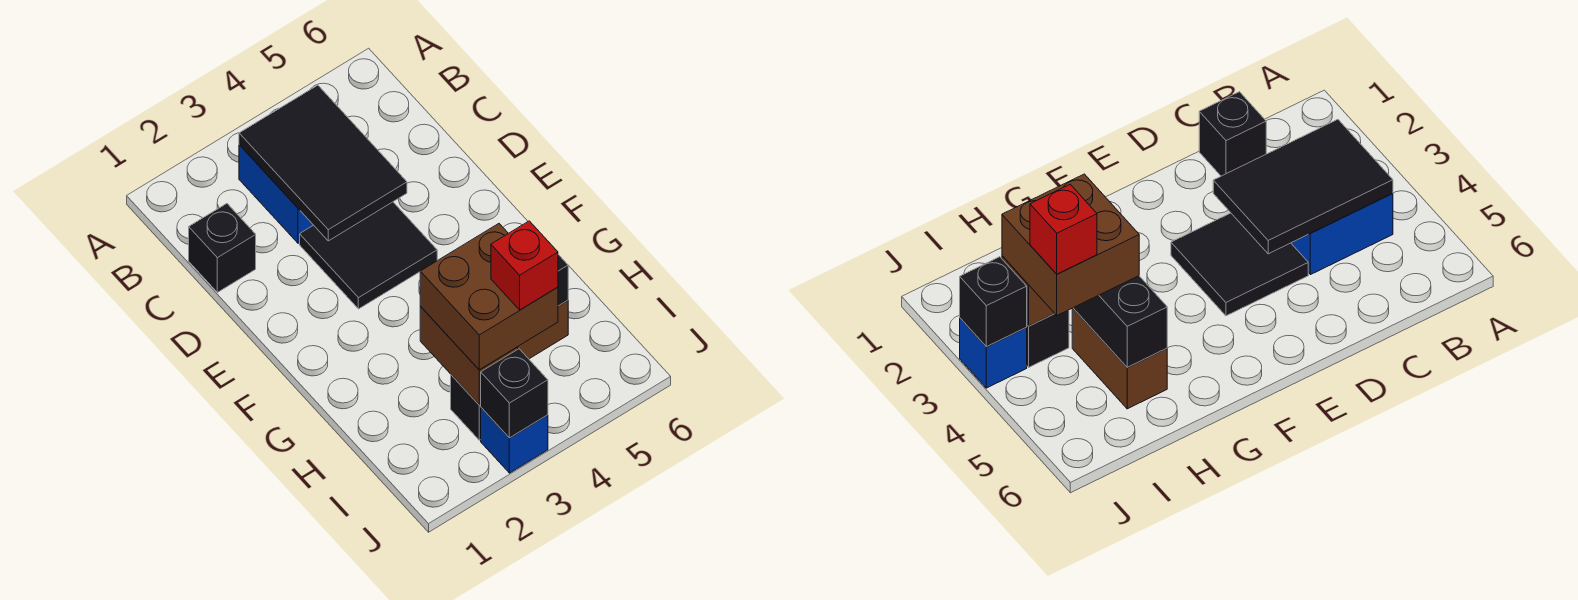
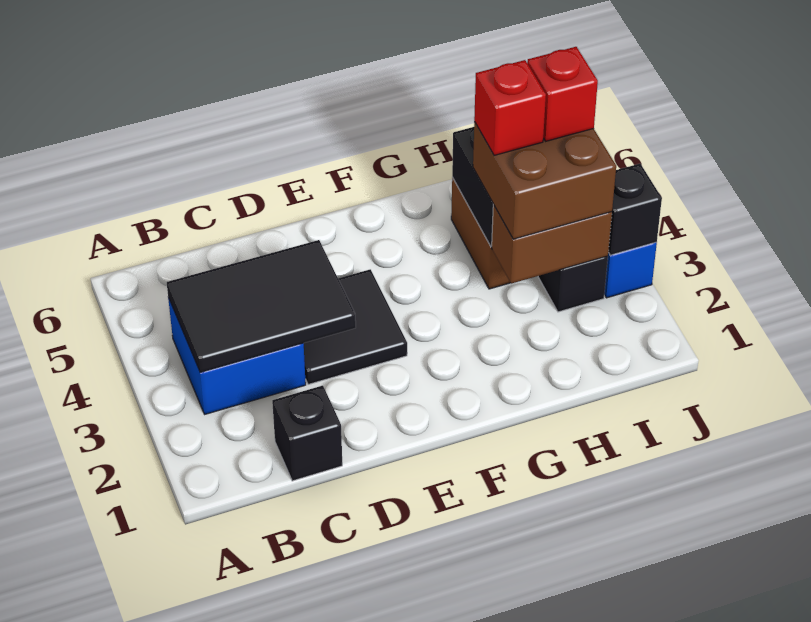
none -> red brick H4 level 4

